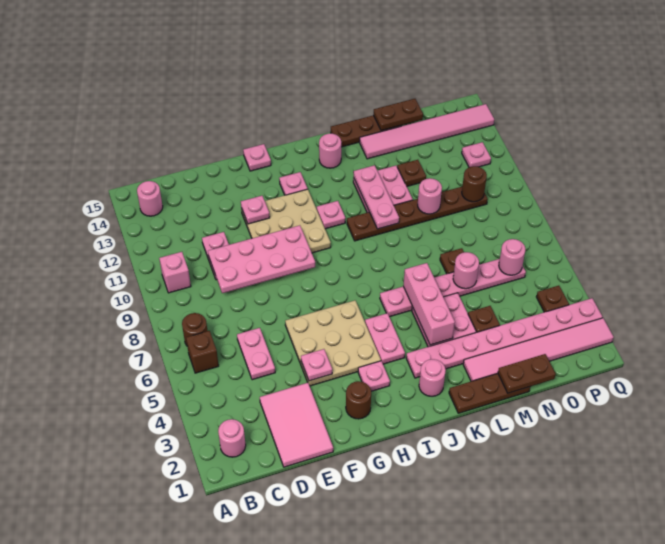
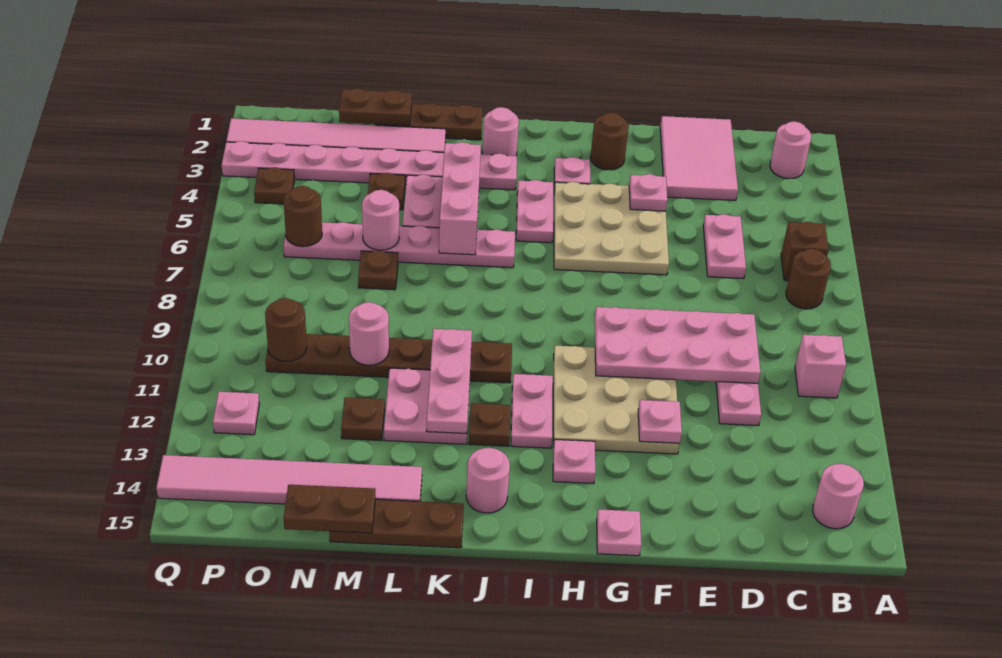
pink plate I11 level 1 -> pink plate I11:I12 level 1
none -> brown plate J12 level 1
pink round brick O6 level 2 -> brown round brick O6 level 2

